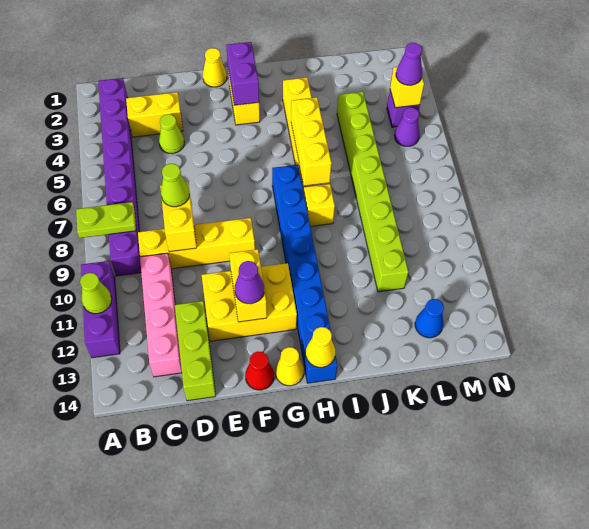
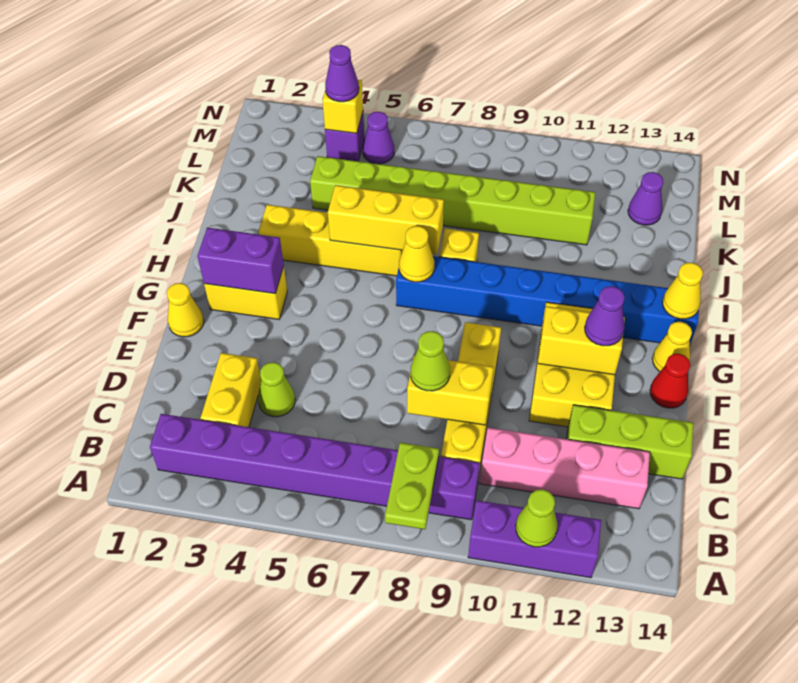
none -> yellow cone H7 level 2
blue cone L13 level 1 -> purple cone L13 level 1

